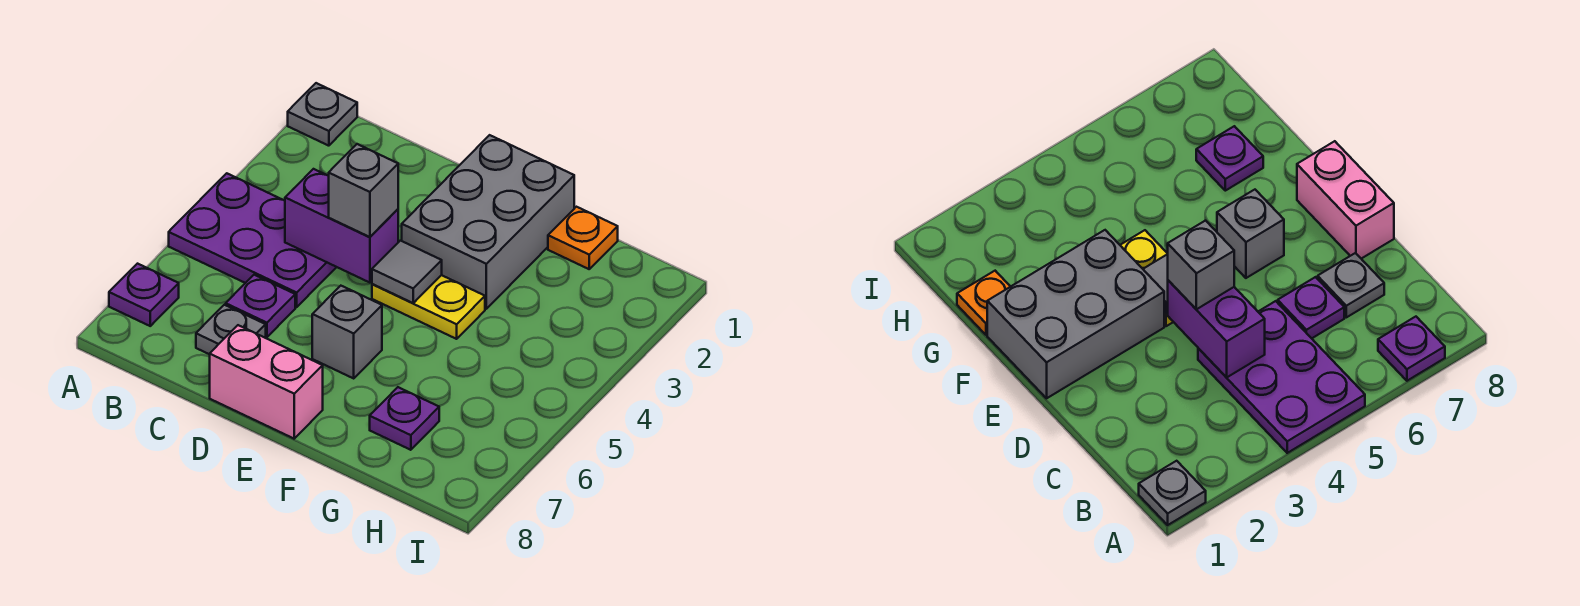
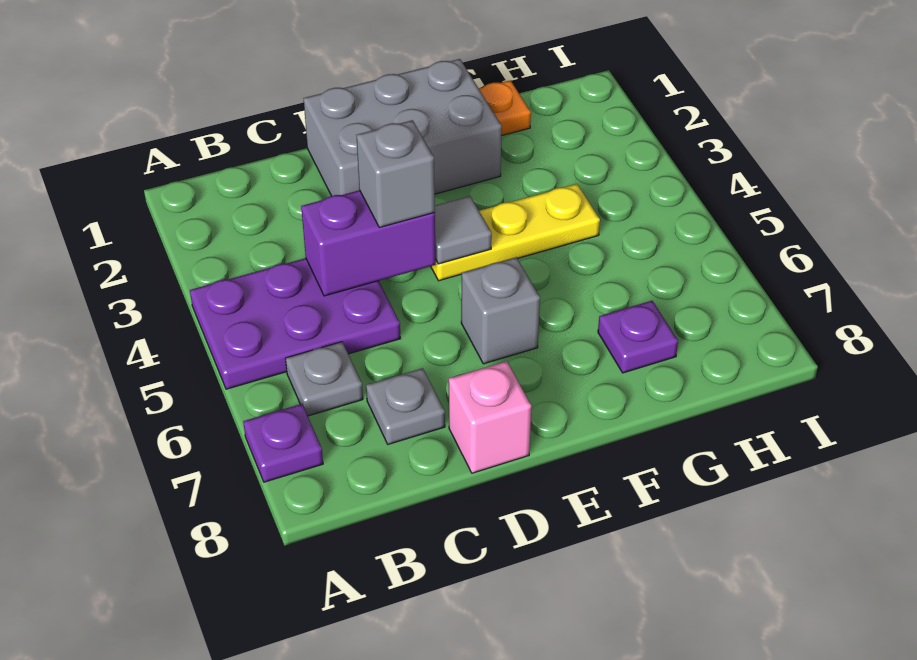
grey plate A1 level 1 -> grey plate B6 level 1
purple plate C6 level 1 -> none
pink brick D8:E8 level 1 -> pink brick D8 level 1
grey brick E1:F3 level 1 -> grey brick D1:F2 level 1
yellow plate E4:F4 level 1 -> yellow plate E4:G4 level 1

